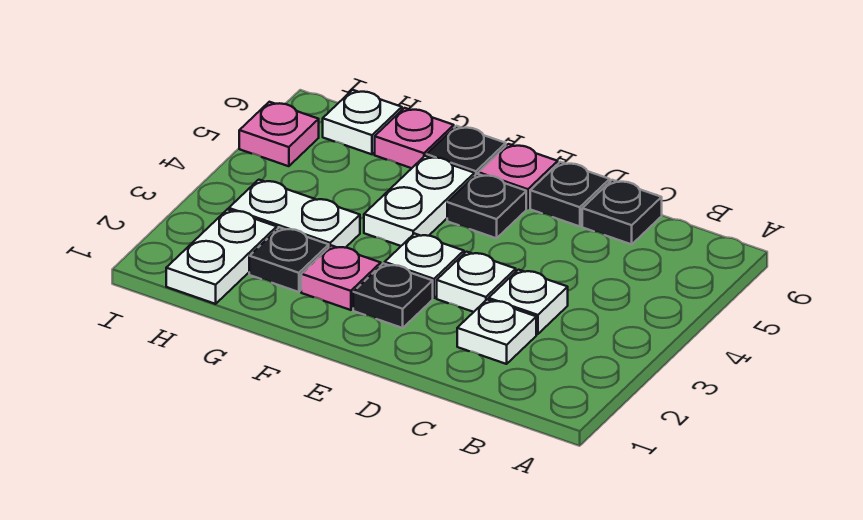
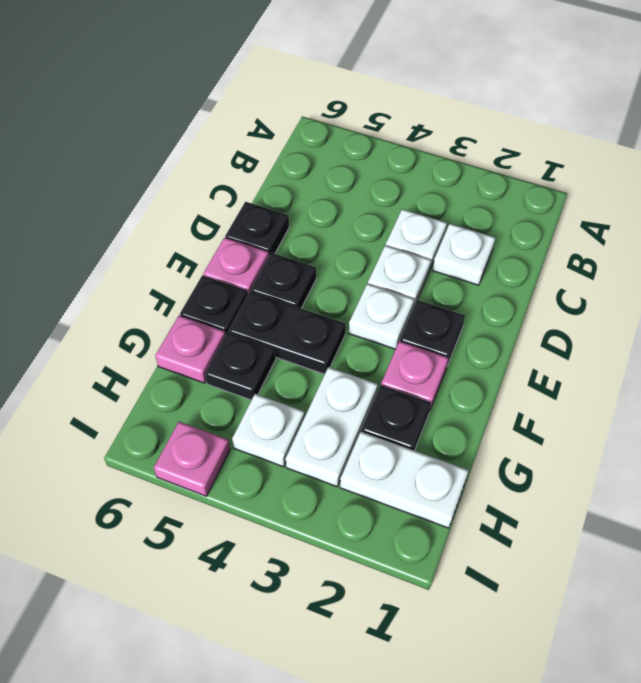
black plate C6 level 1 -> black plate G5 level 1
white plate F4:F5 level 1 -> black plate F4:F5 level 1
white plate H6 level 1 -> white plate H4 level 1

